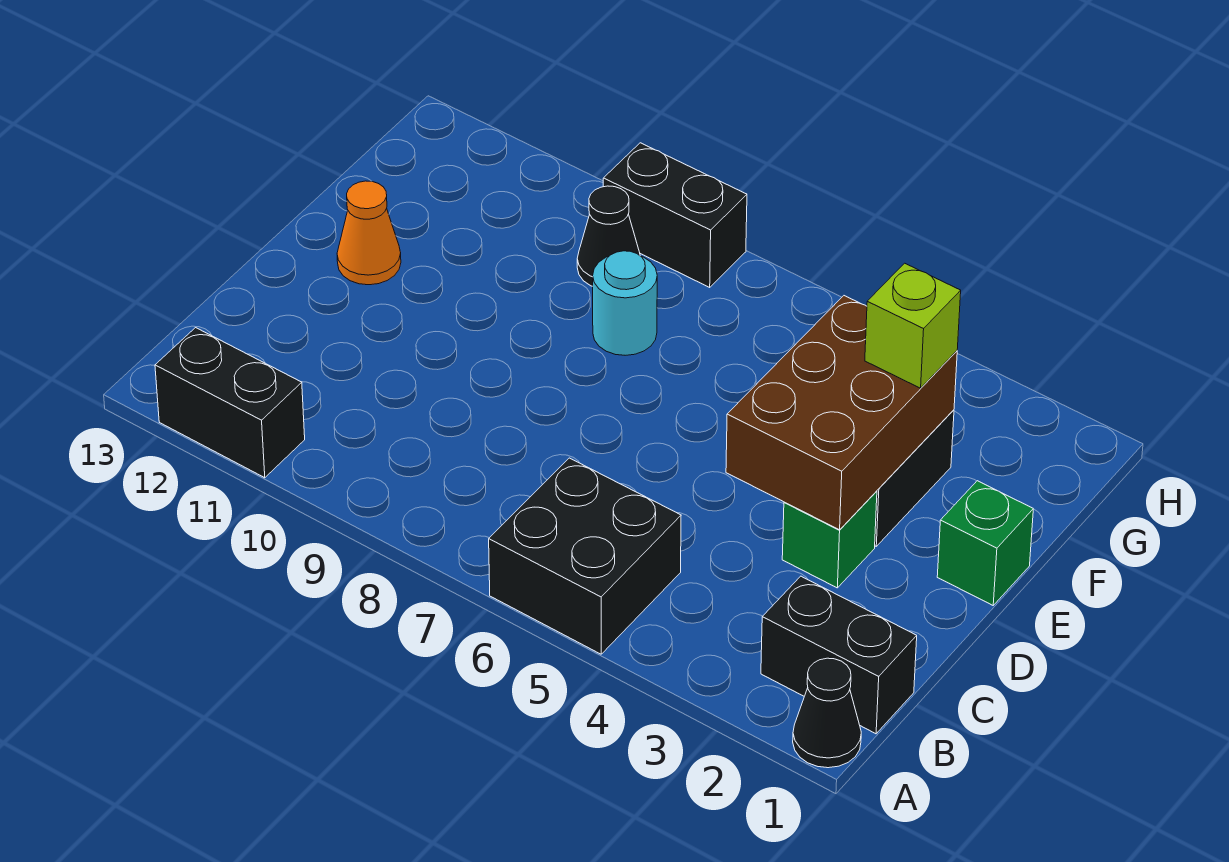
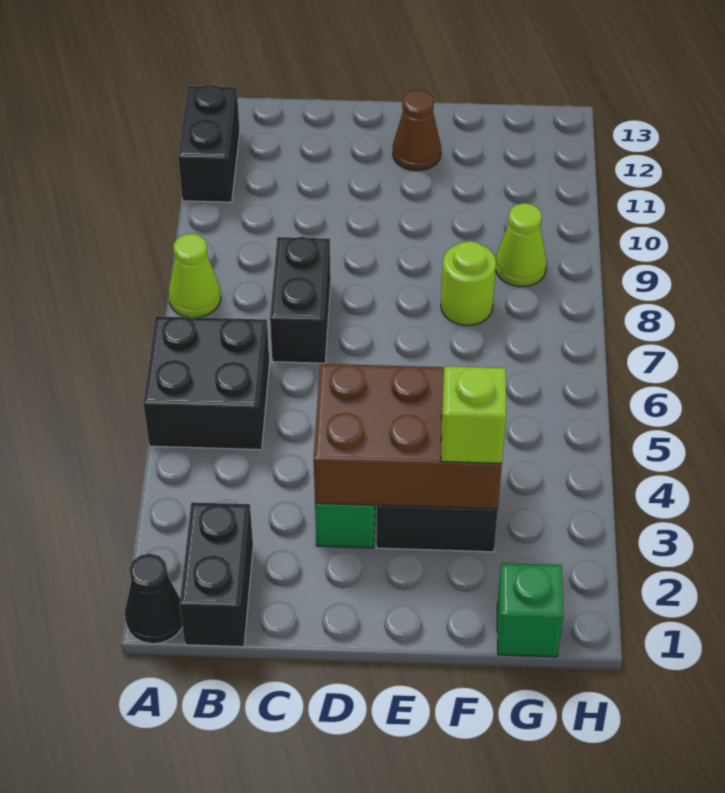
none -> lime cone A8 level 1
green brick E1 level 1 -> green brick G1 level 1
orange cone E12 level 1 -> brown cone E12 level 1
cyan round brick F8 level 1 -> lime round brick F8 level 1
black cone G9 level 1 -> lime cone G9 level 1
black brick H8:H9 level 1 -> black brick C7:C8 level 1

